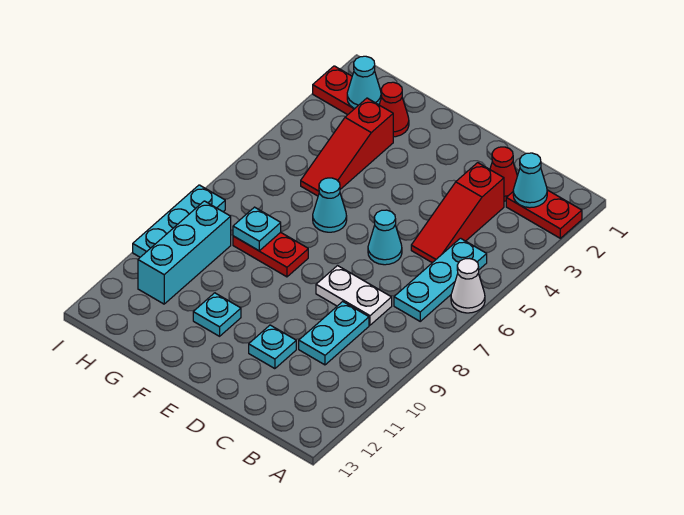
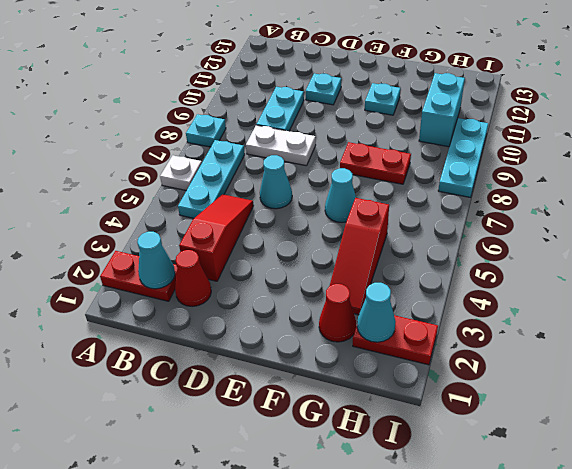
white cone A6 level 1 -> white plate A6 level 1
red slope G3:G5 level 1 top 3 -> red slope G3:G5 level 1 top 5
cyan plate G8 level 2 -> cyan plate A8 level 1
cyan brick H9:H11 level 1 -> cyan brick H10:H11 level 1

